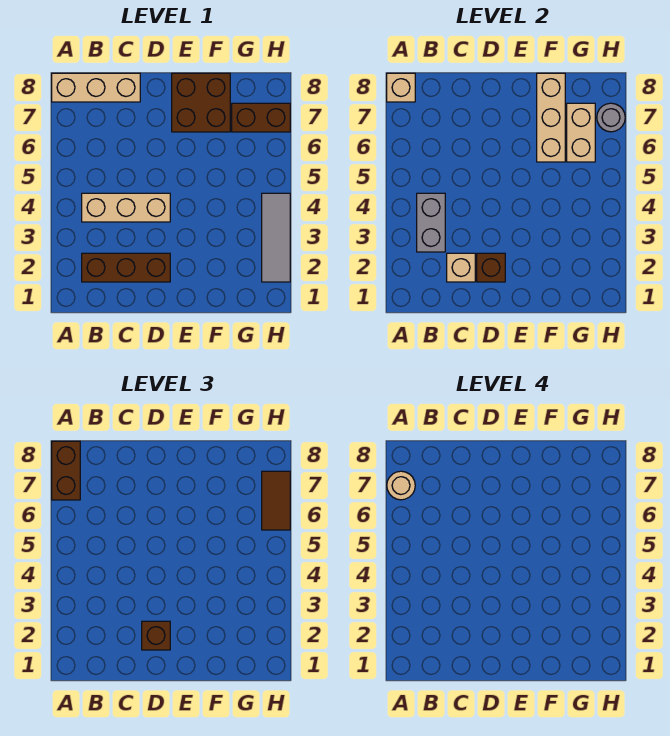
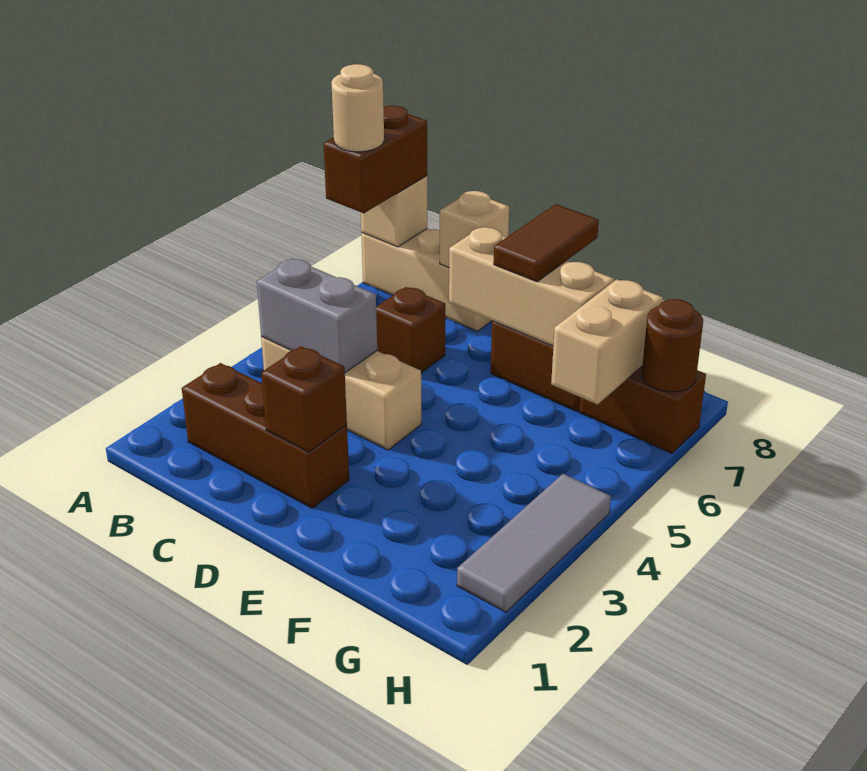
grey brick B3:B4 level 2 -> grey brick B4:C4 level 2
tan brick C2 level 2 -> tan brick C8 level 2
brown brick D2 level 3 -> brown brick C6 level 1
tan brick F6:F8 level 2 -> tan brick D7:F7 level 2
brown tile H6:H7 level 3 -> brown tile E7:E8 level 3
grey round brick H7 level 2 -> brown round brick H7 level 2

